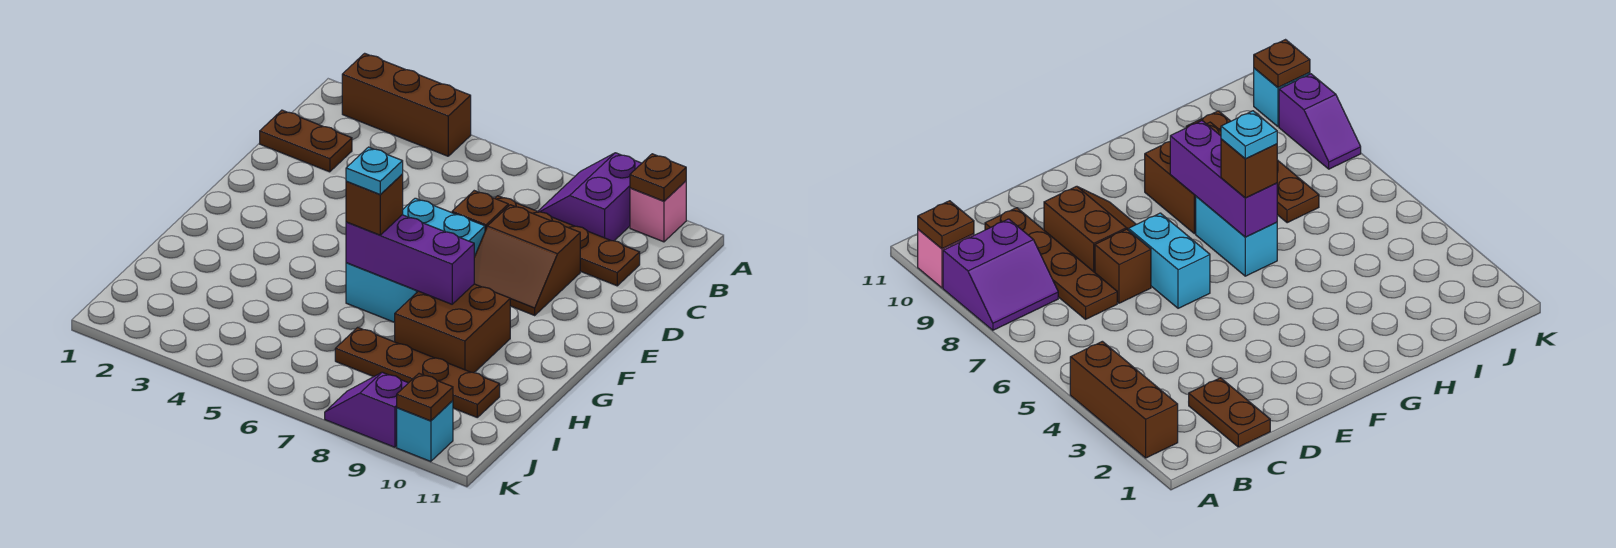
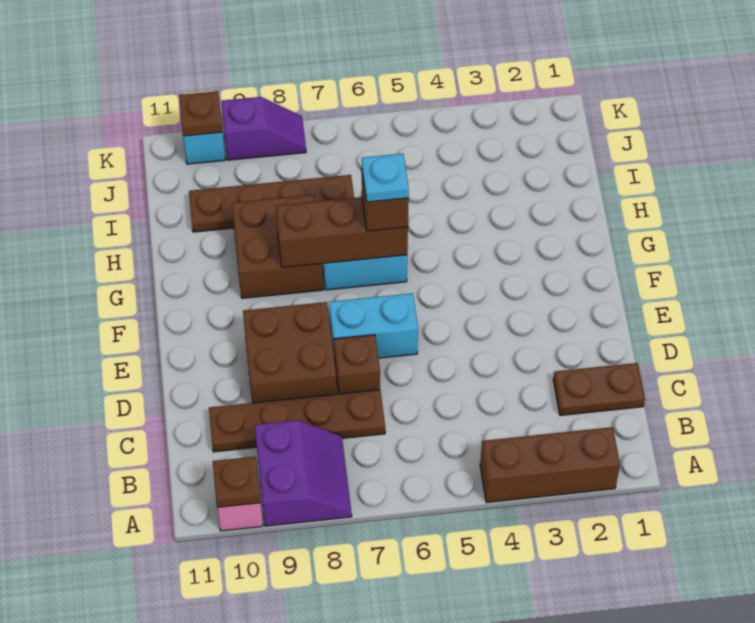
brown slope D8:E9 level 1 top D -> brown brick D8:E9 level 1
purple brick G6:G8 level 2 -> brown brick G6:G8 level 2

